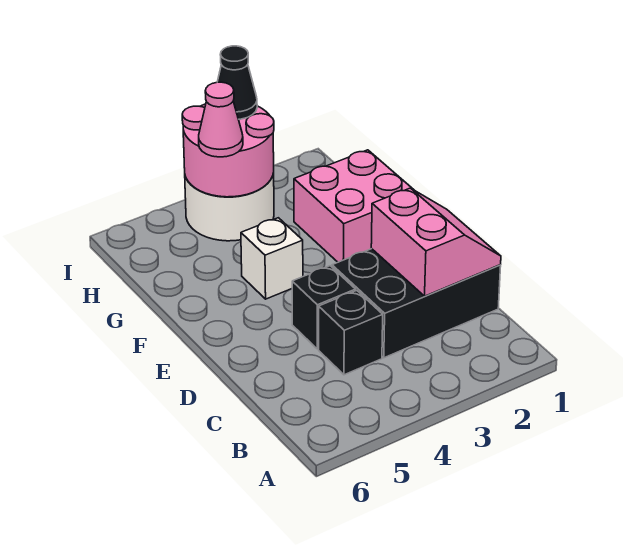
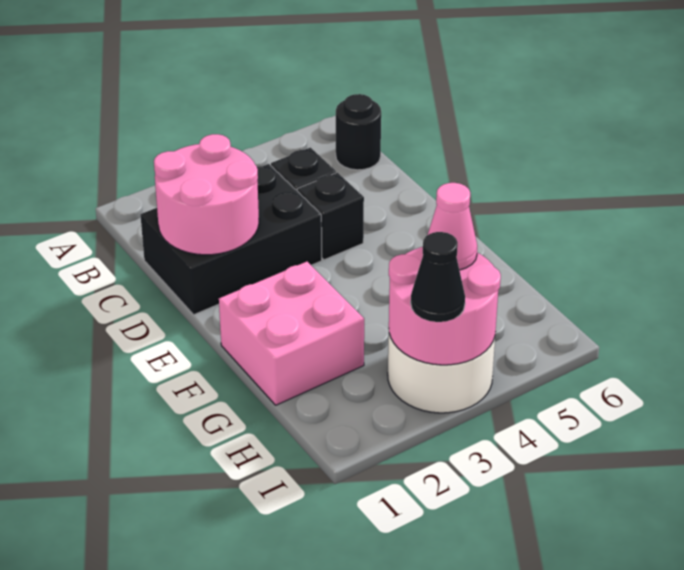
none -> black round brick B6 level 1
pink slope C1:D2 level 2 top 2 -> pink round brick C1:D2 level 2
white brick F4 level 1 -> none

